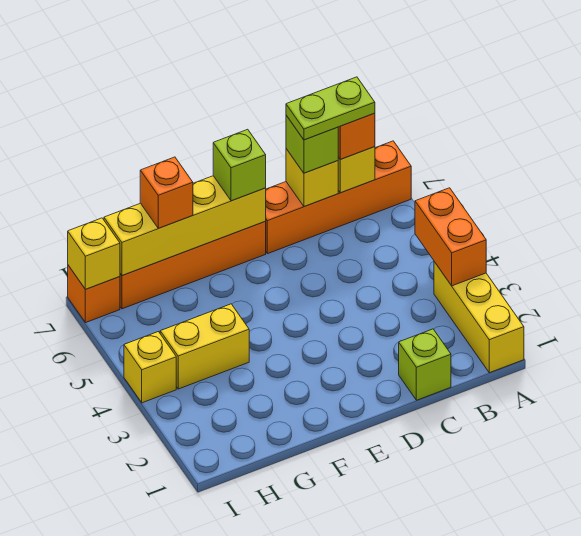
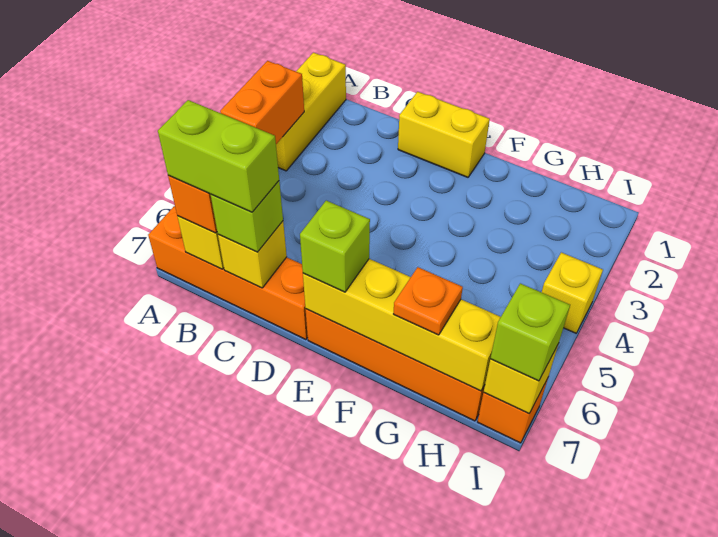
lime plate B7:C7 level 4 -> lime brick B7:C7 level 4
lime brick C1 level 1 -> lime brick I7 level 3
yellow brick G4:H4 level 1 -> yellow brick D1:E1 level 1
orange brick G7 level 3 -> orange plate G7 level 3

